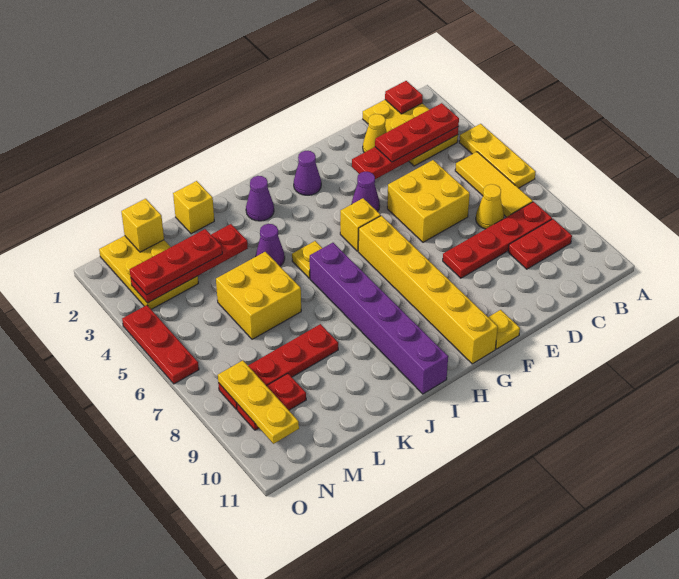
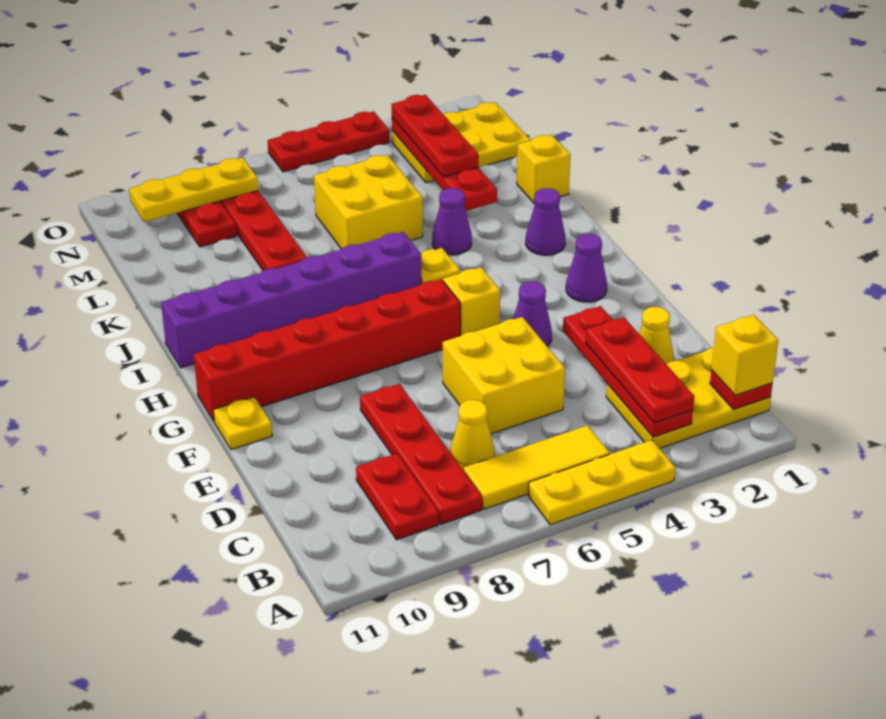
yellow brick G6:G11 level 1 -> red brick G6:G11 level 1
yellow brick M1 level 2 -> yellow brick B1 level 3

